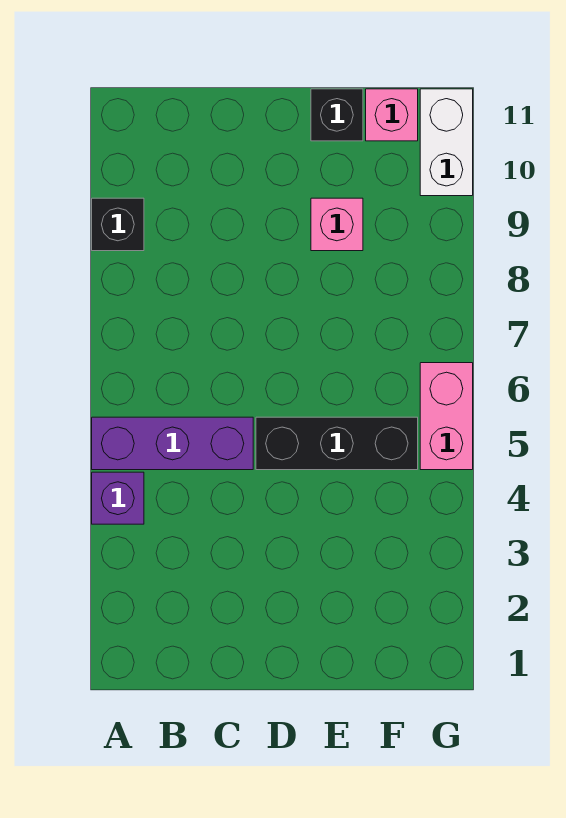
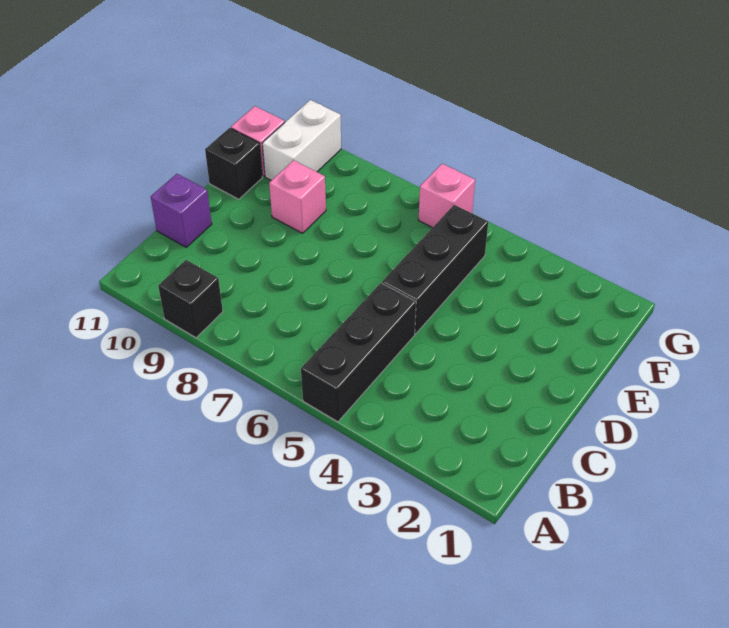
purple brick A4 level 1 -> purple brick C11 level 1
purple brick A5:C5 level 1 -> black brick A5:C5 level 1
pink brick G5:G6 level 1 -> pink brick G6 level 1
white brick G10:G11 level 1 -> white brick F10:G10 level 1

